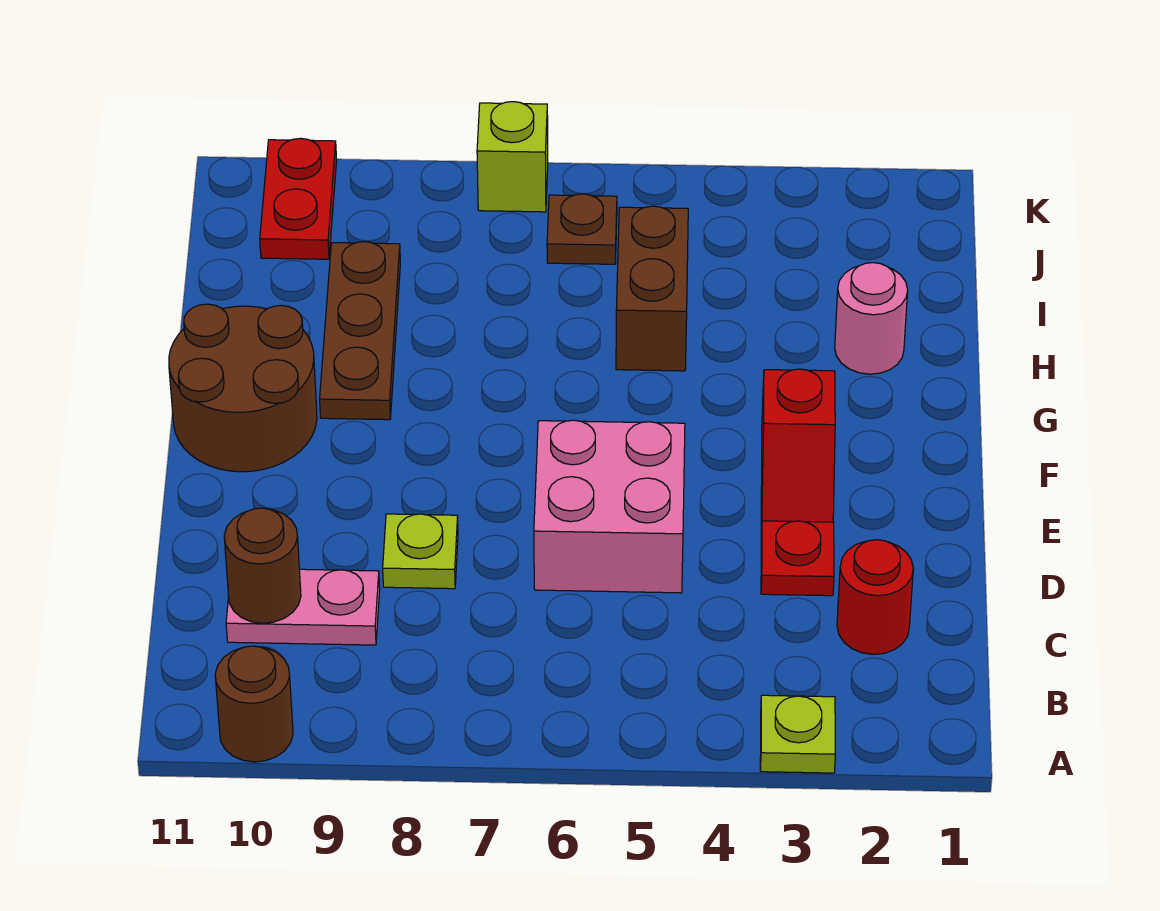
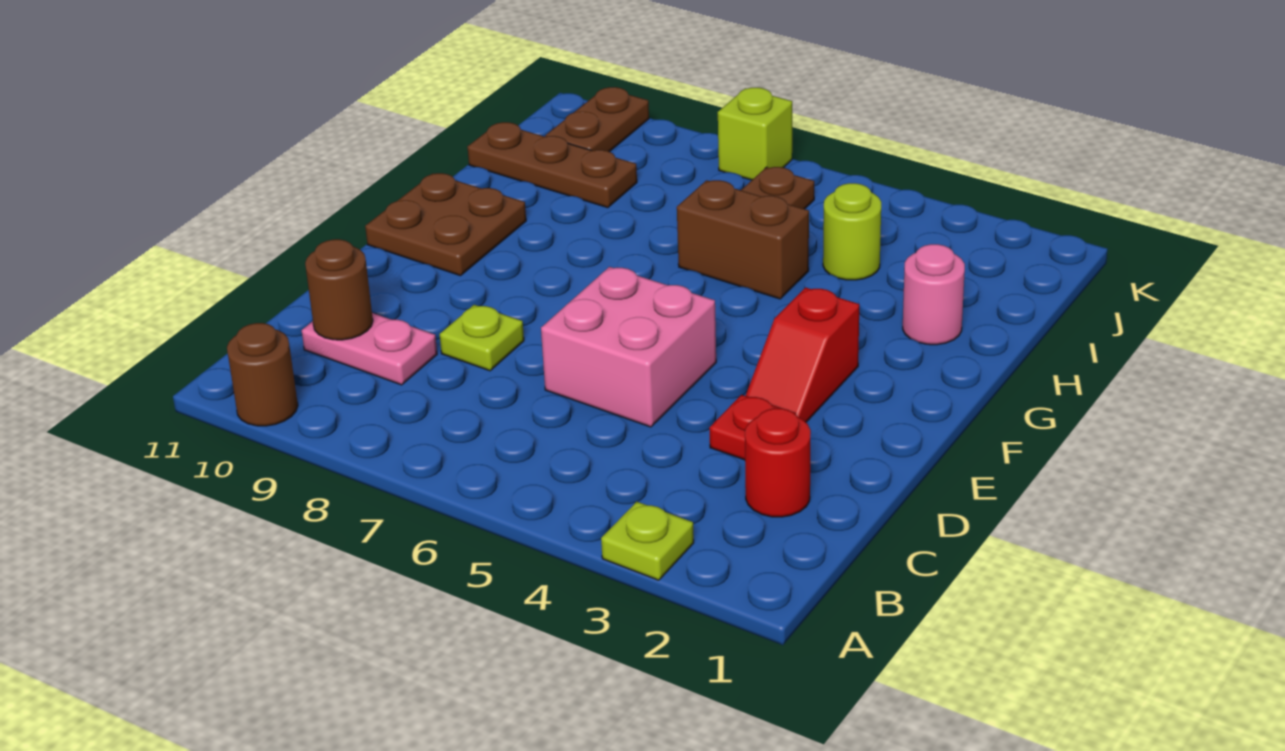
brown round brick F10:G11 level 1 -> brown plate F10:G11 level 1
brown plate G9:I9 level 1 -> brown plate I9:I11 level 1
brown brick H5:I5 level 1 -> brown brick H5:H6 level 1
none -> lime round brick I4 level 1
red plate J10:K10 level 1 -> brown plate J10:K10 level 1

